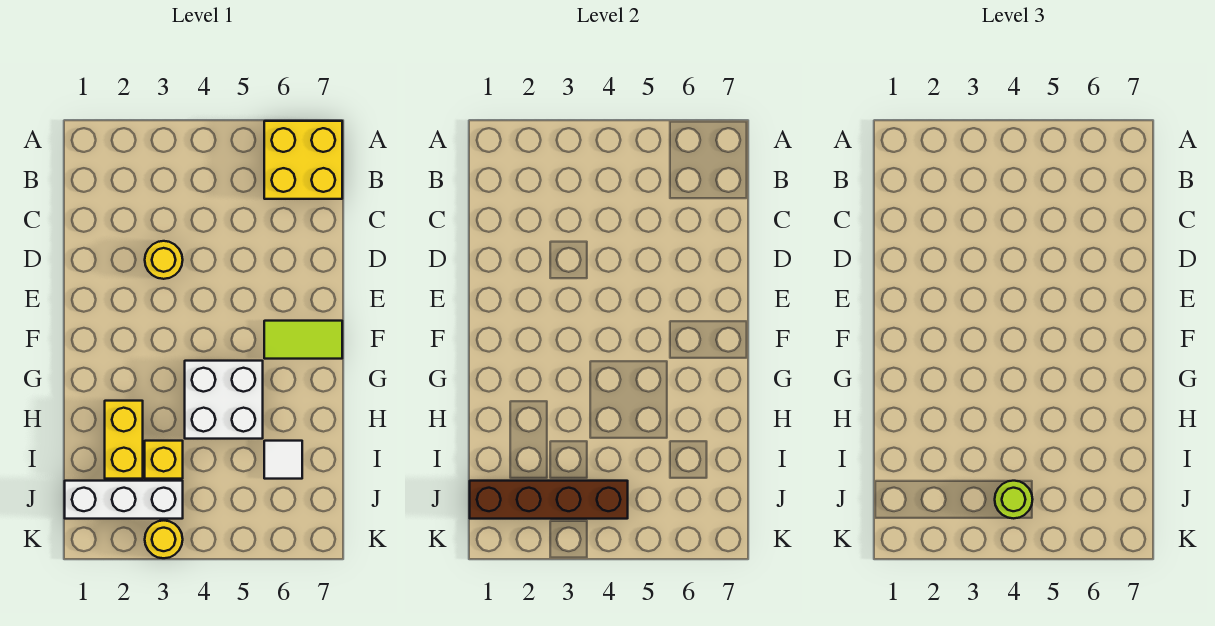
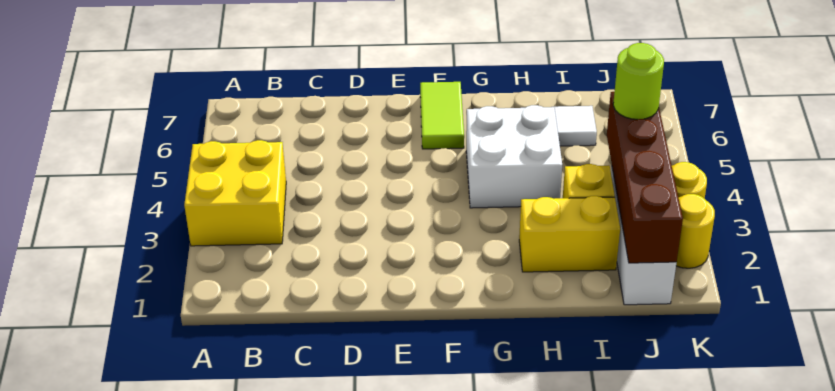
yellow brick A6:B7 level 1 -> yellow brick A3:B4 level 1
yellow round brick D3 level 1 -> yellow round brick K2 level 1

